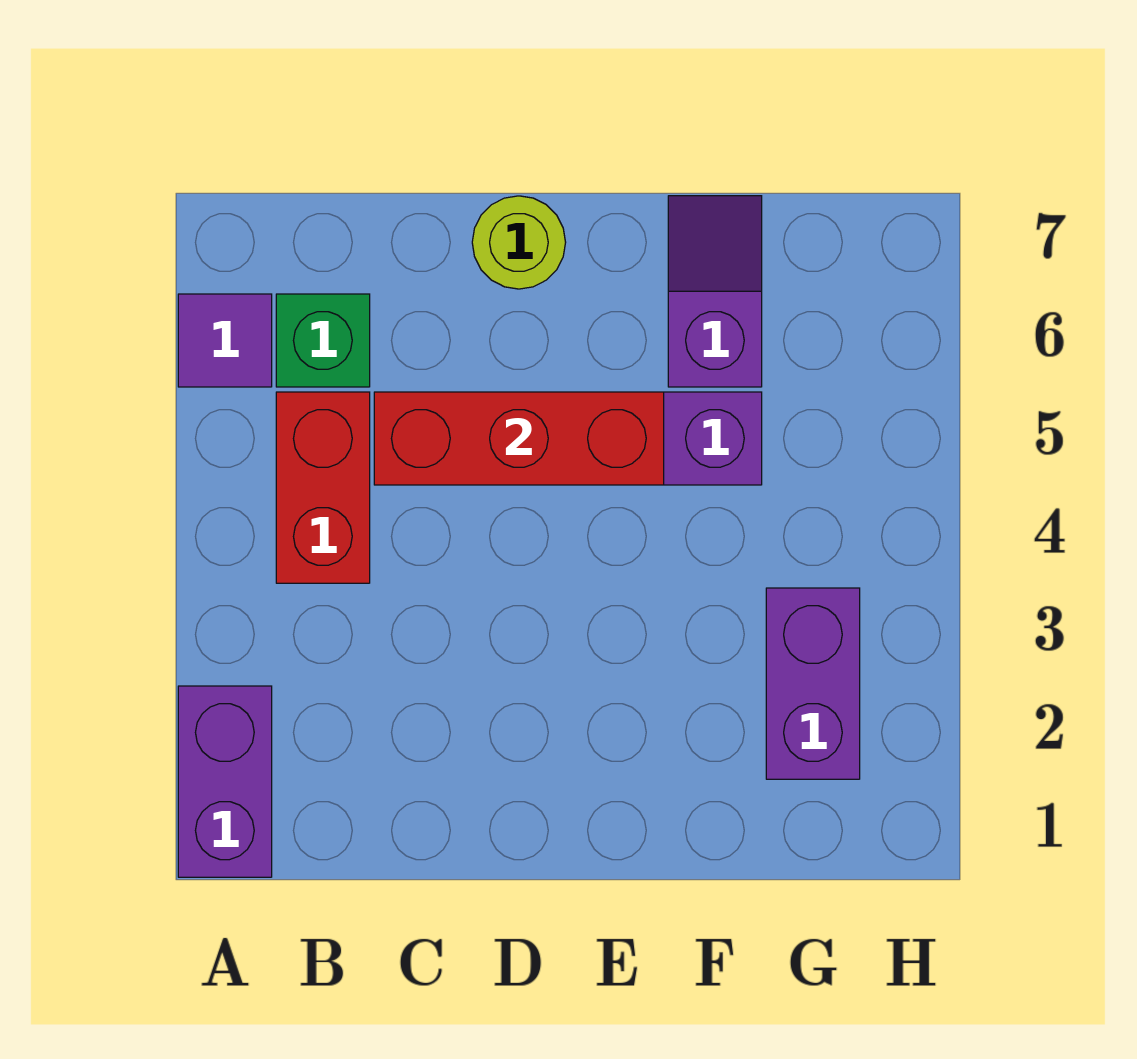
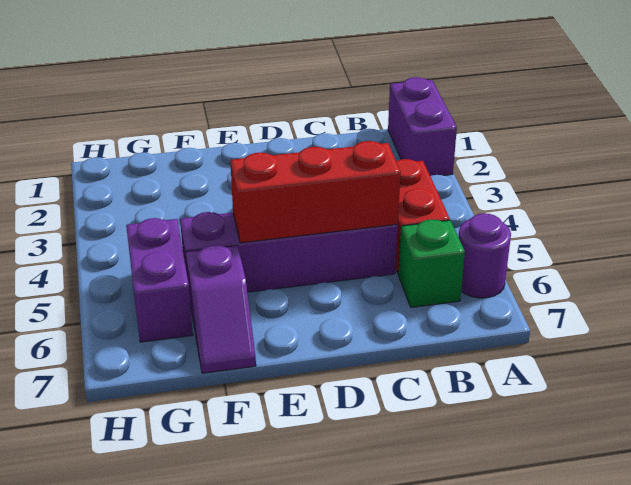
purple tile A6 level 1 -> purple round brick A6 level 1
lime round brick D7 level 1 -> none
purple brick G2:G3 level 1 -> purple brick G5:G6 level 1

